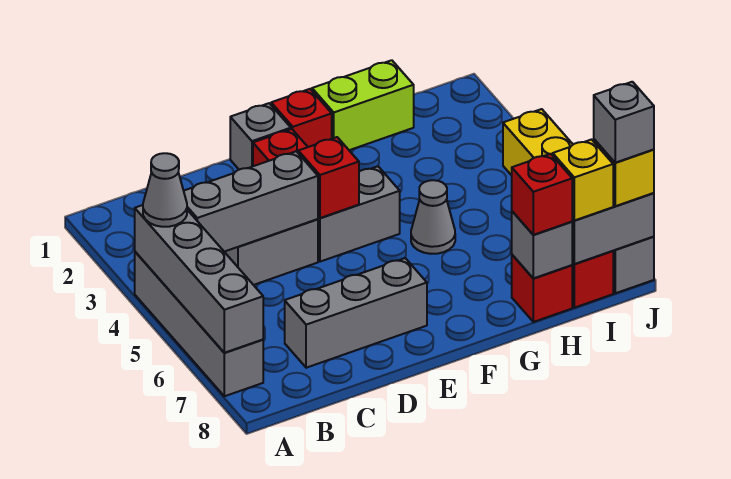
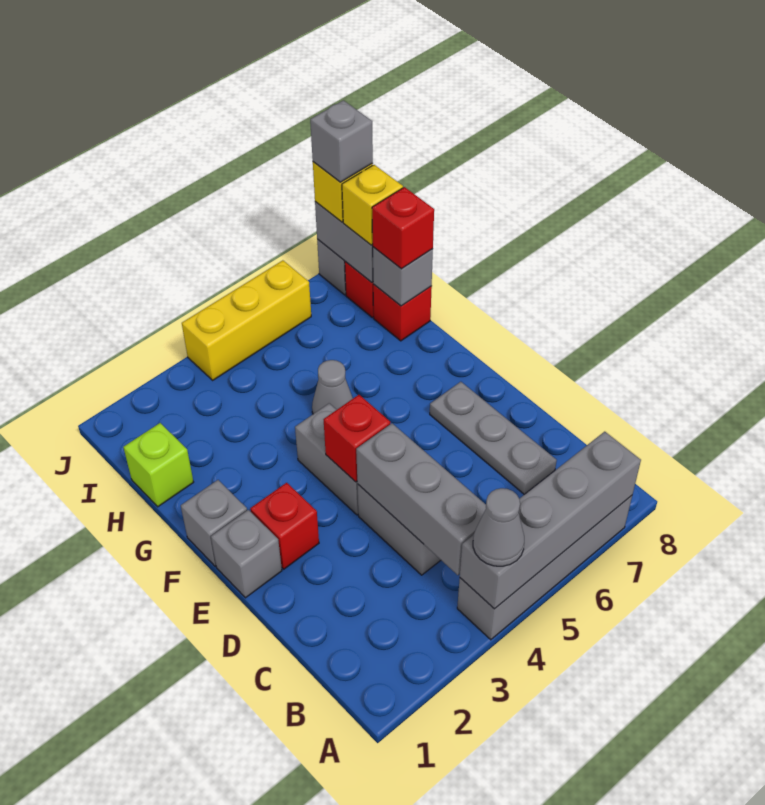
grey brick C7:E7 level 1 -> grey plate C7:E7 level 1
red brick F1 level 1 -> grey brick F1 level 1
lime brick G1:H1 level 1 -> lime brick H1 level 1

